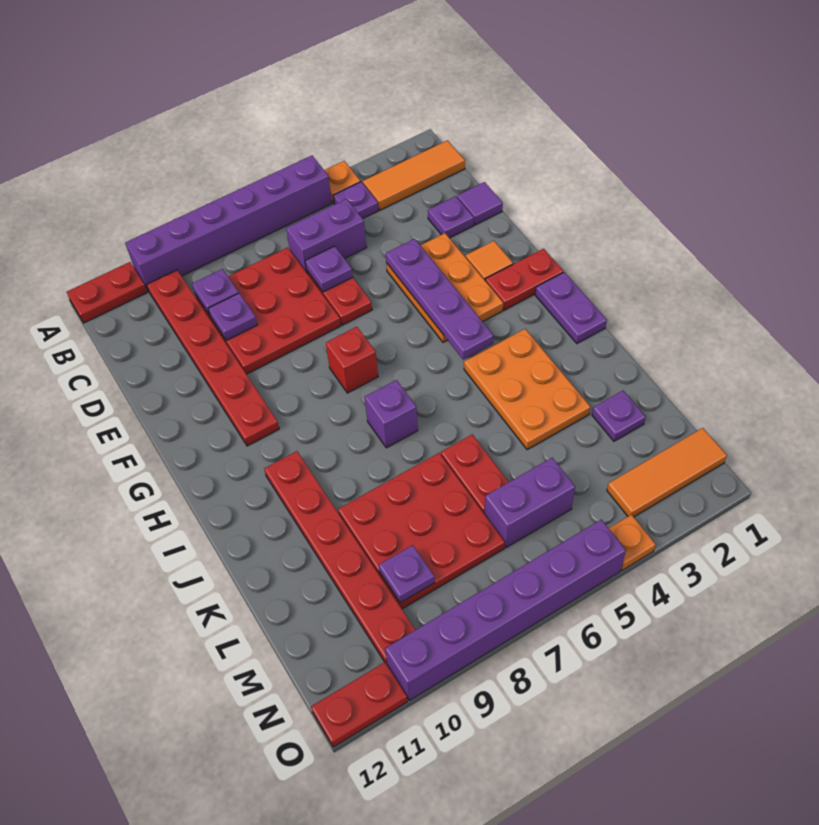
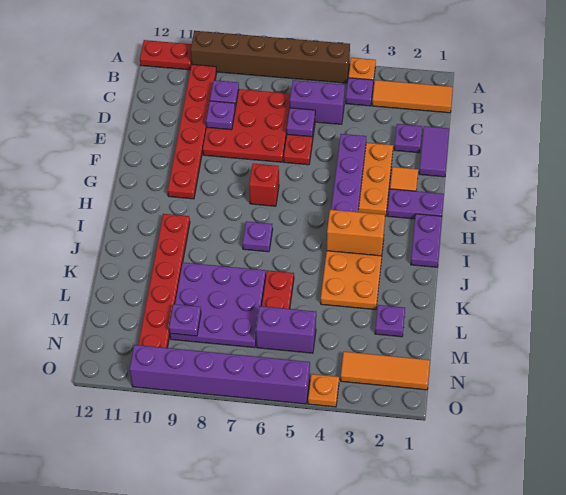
purple brick A5:A10 level 1 -> brown brick A5:A10 level 1
purple tile D1 level 1 -> purple tile D1:E1 level 1
red plate G1:G2 level 1 -> purple plate G1:G2 level 1
none -> orange brick I3:I4 level 2
purple brick I7 level 1 -> purple plate I7 level 1
red plate K7:M9 level 1 -> purple plate K7:M9 level 1
red plate O11:O12 level 1 -> none

